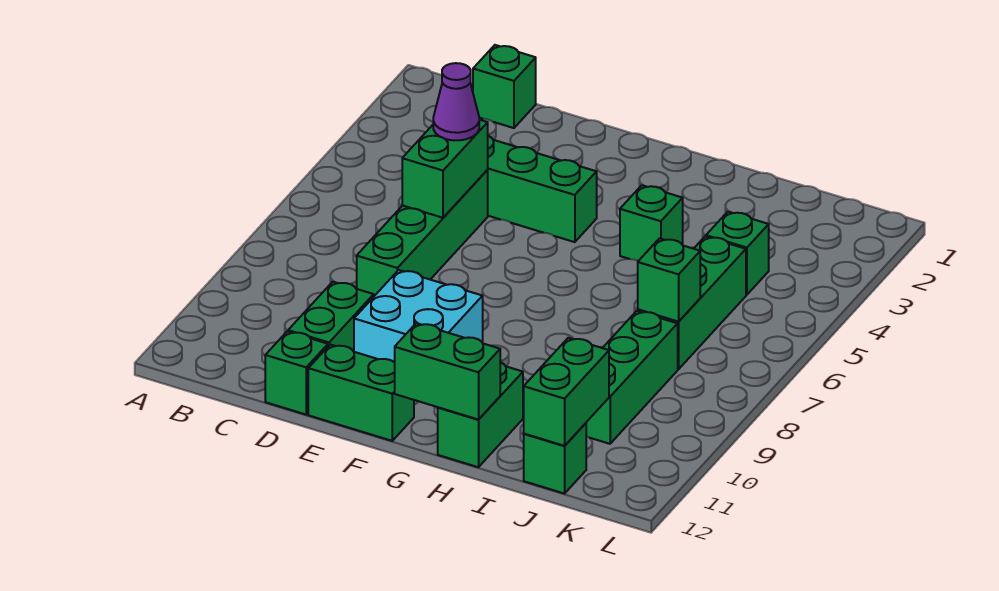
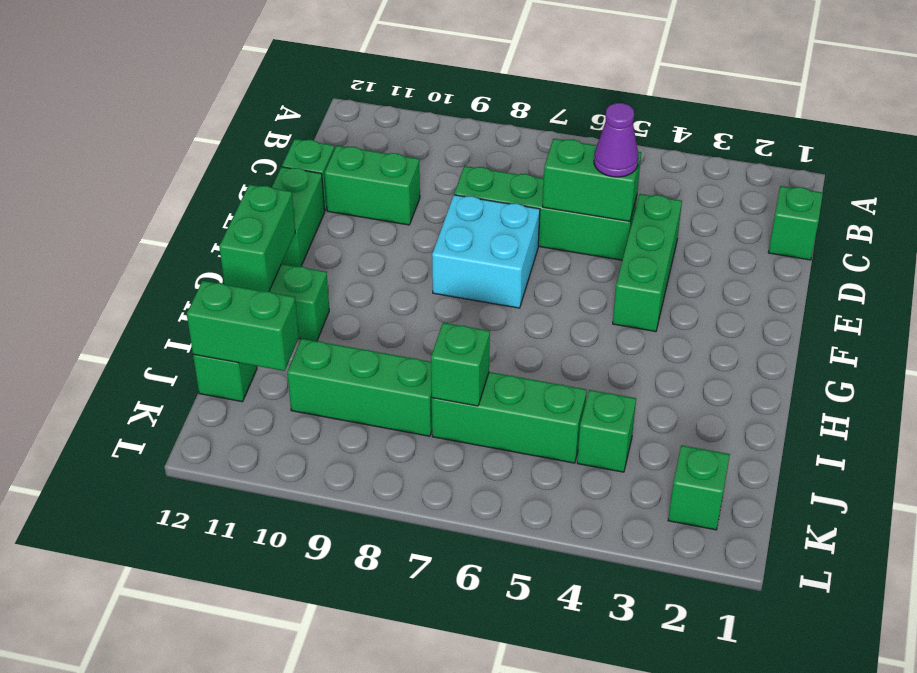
cyan brick E9:F10 level 1 -> cyan brick E7:F8 level 1
green brick H4 level 1 -> green brick K2 level 1

